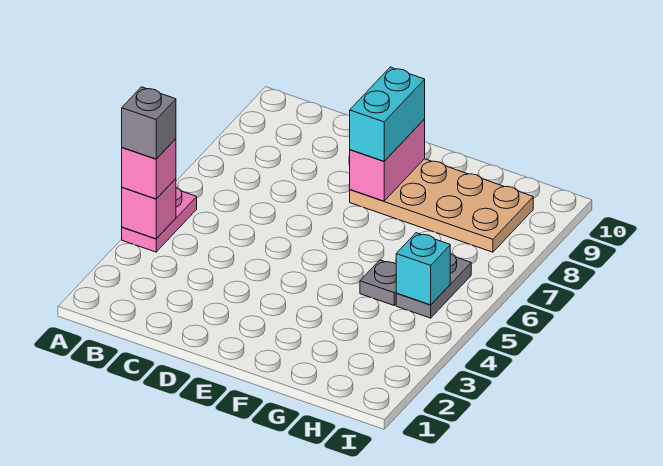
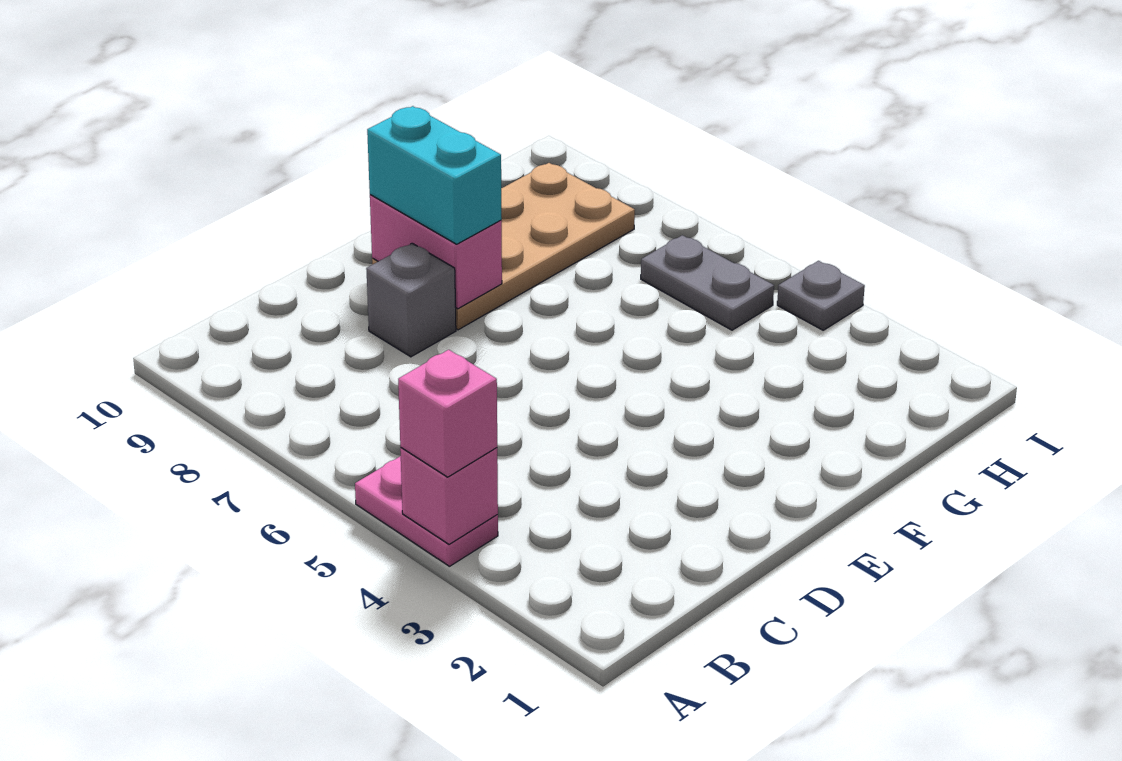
grey brick A4 level 4 -> grey brick D8 level 1
grey plate G5 level 1 -> grey plate I4 level 1
cyan brick H5 level 2 -> none

